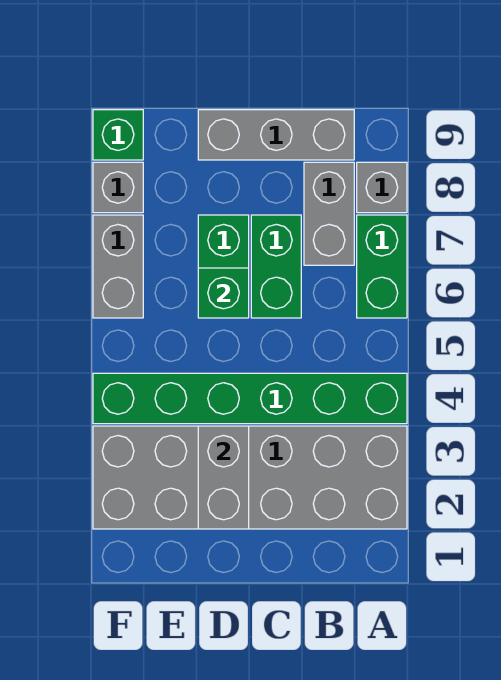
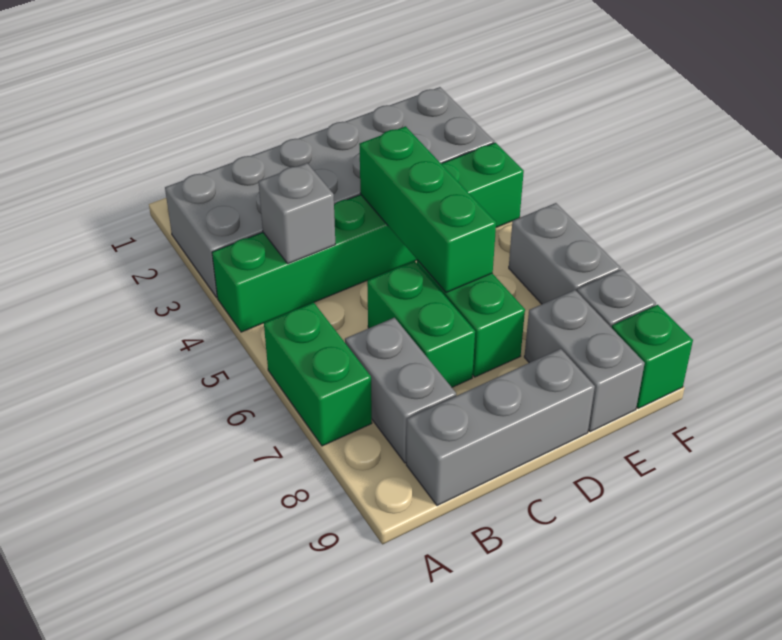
grey brick A8 level 1 -> grey brick B4 level 2
grey brick D2:D3 level 2 -> grey brick E8:E9 level 1
green brick D6 level 2 -> green brick D4:D6 level 2

